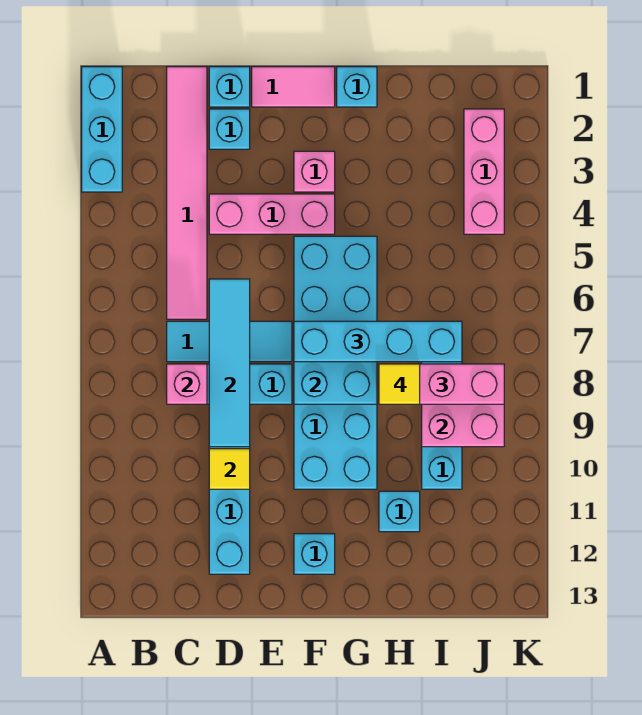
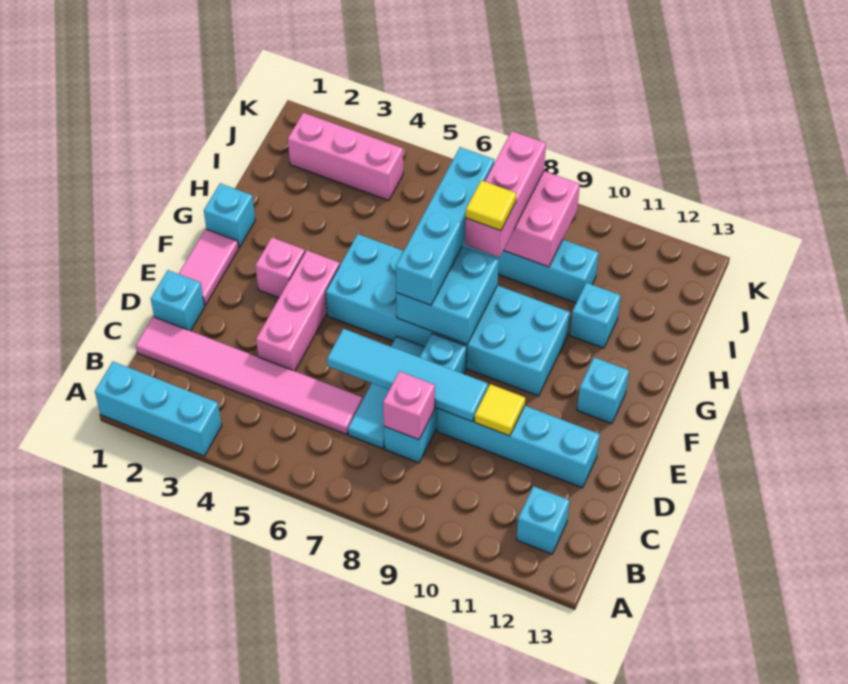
cyan brick D2 level 1 -> cyan brick B12 level 1

